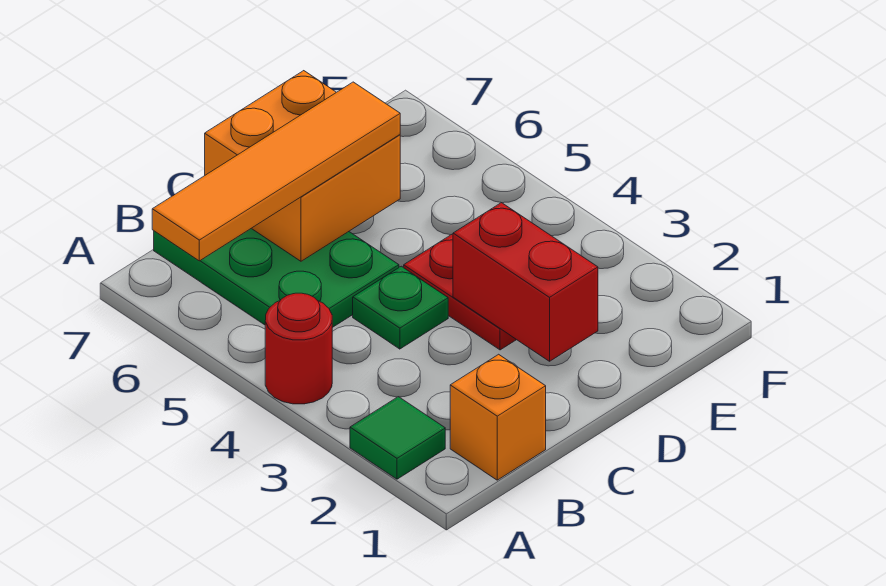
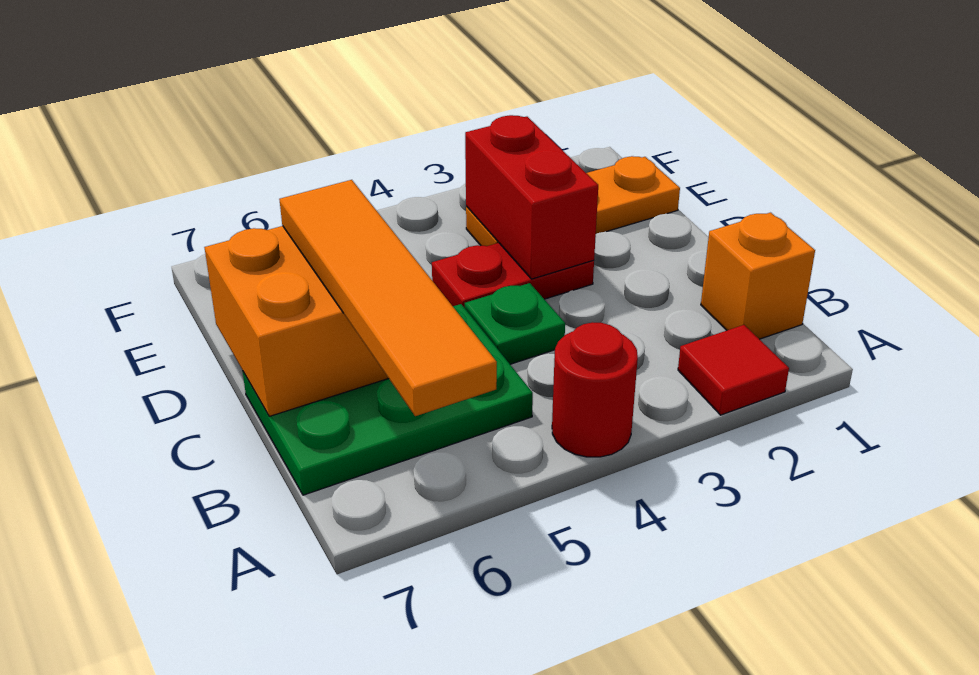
green tile A2 level 1 -> red tile A2 level 1
red brick D2:D3 level 2 -> red brick D3:E3 level 2
none -> orange plate E1:E3 level 1

